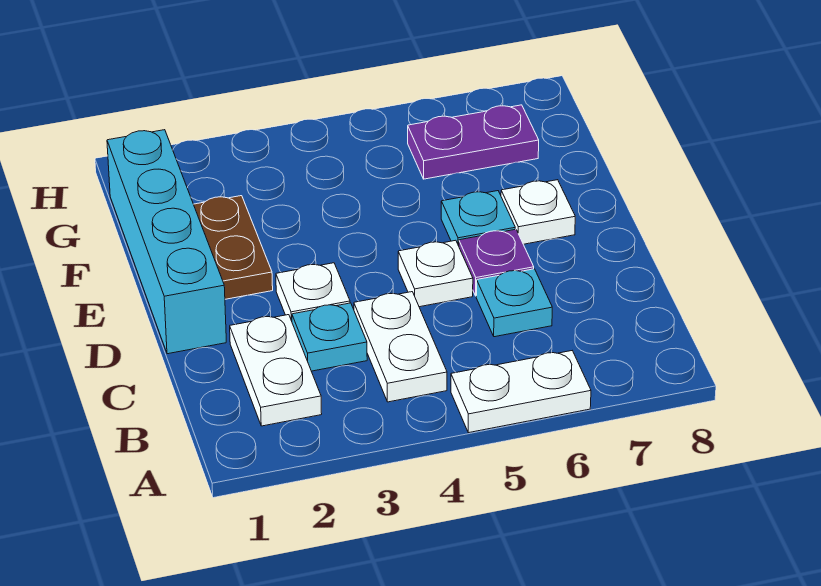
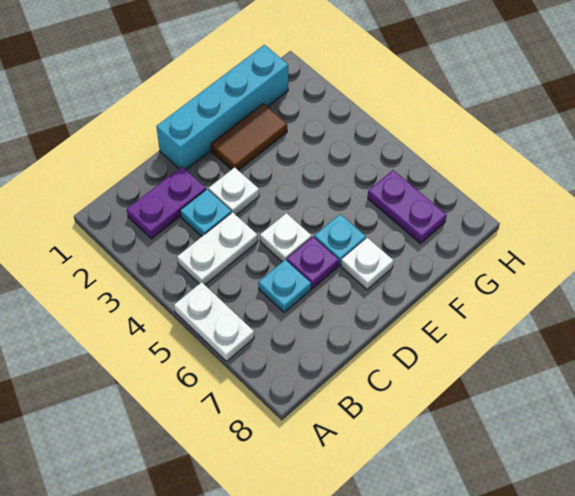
white plate B2:C2 level 1 -> purple plate B2:C2 level 1
brown plate E2:F2 level 1 -> brown tile E2:F2 level 1

